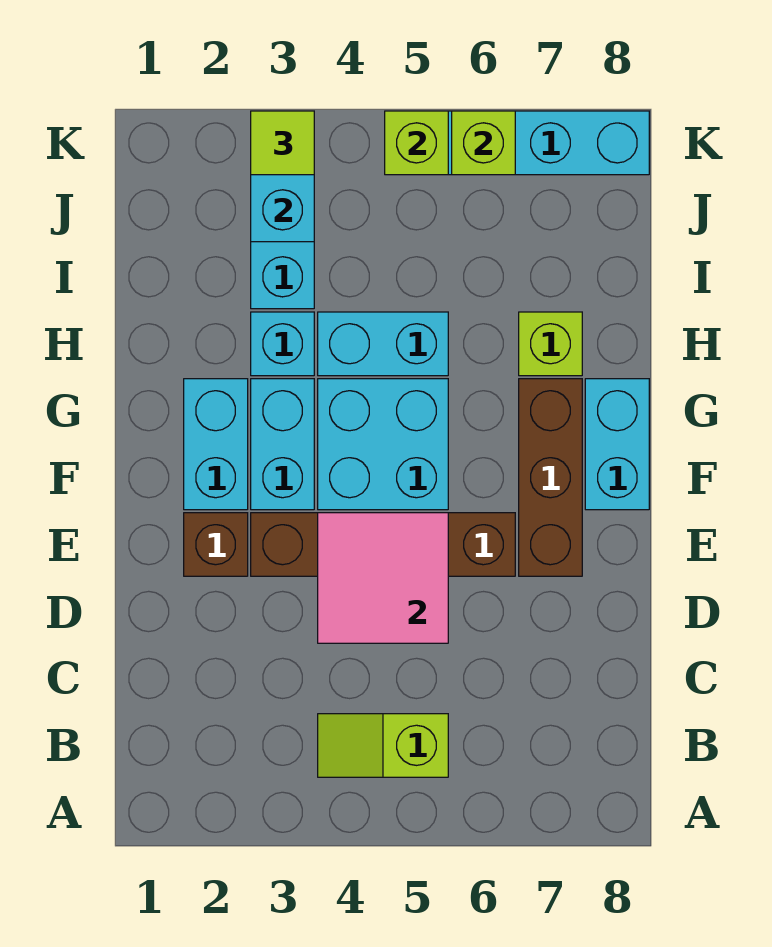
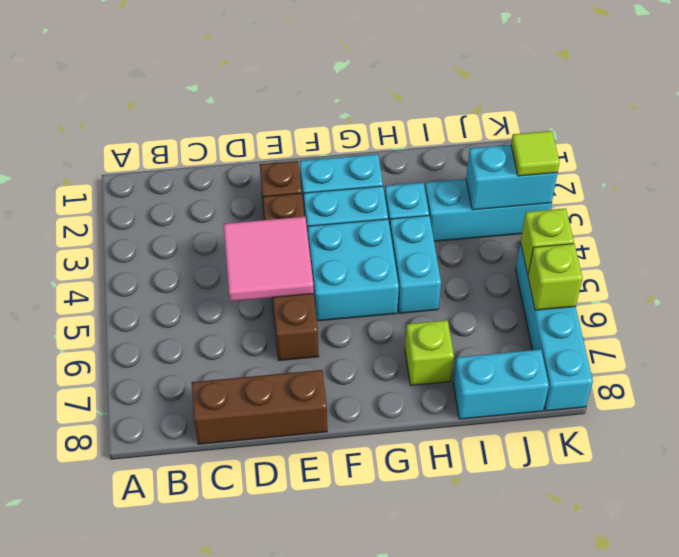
lime slope B4:B5 level 1 top 5 -> none
brown brick E7:G7 level 1 -> brown brick C8:E8 level 1
cyan brick F8:G8 level 1 -> cyan brick I8:J8 level 1

